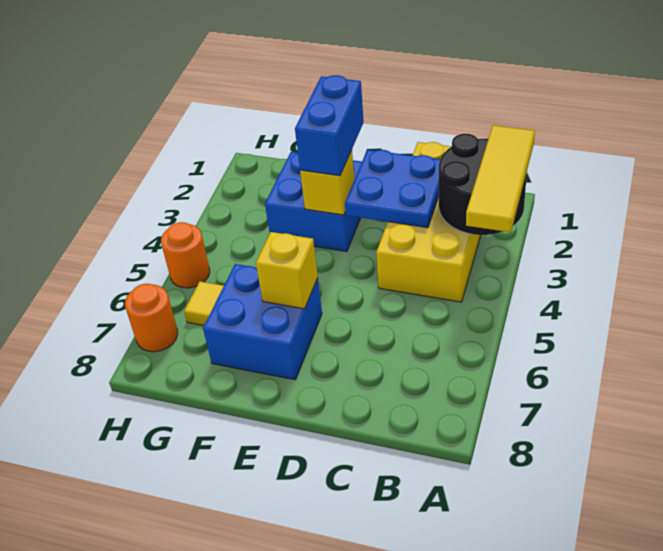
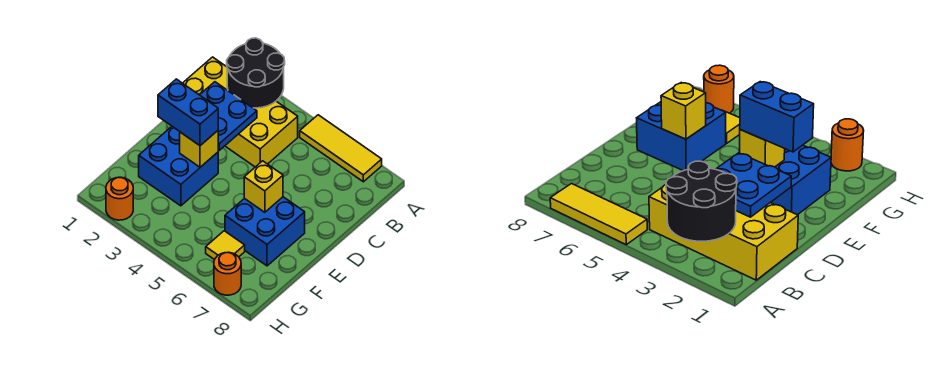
yellow tile A2:A4 level 3 -> yellow tile A5:A7 level 1
orange round brick H5 level 1 -> orange round brick H2 level 1

